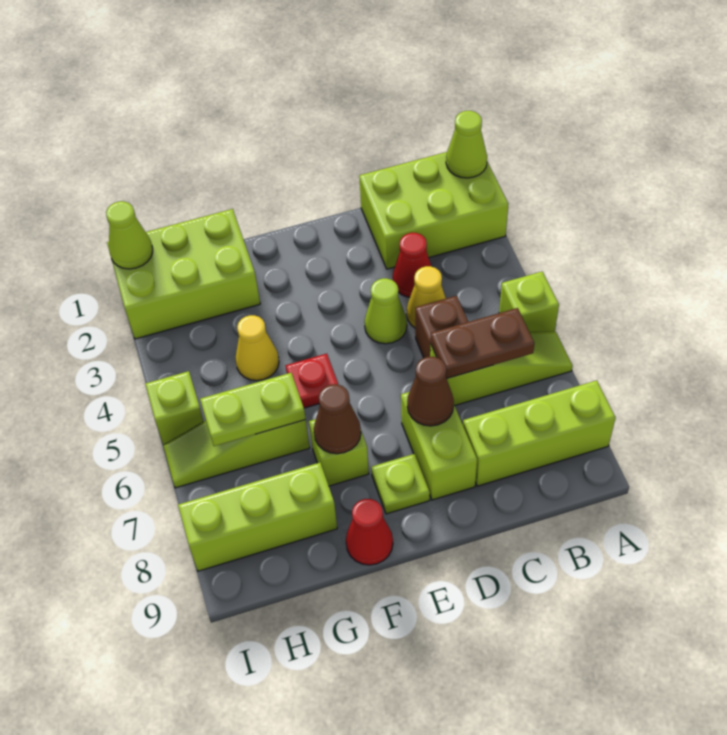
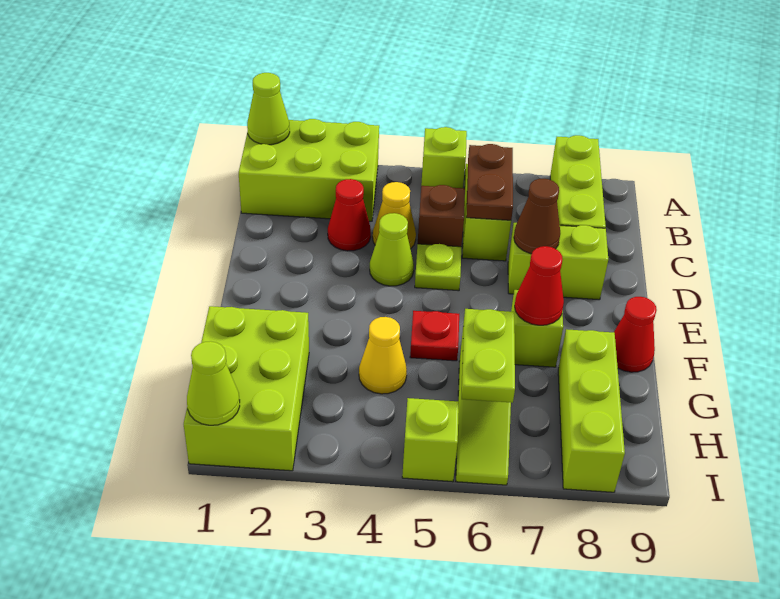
lime brick A1:C2 level 1 -> lime brick A1:B3 level 1
lime plate E8 level 1 -> lime plate D5 level 1
brown cone F7 level 2 -> red cone F7 level 2

